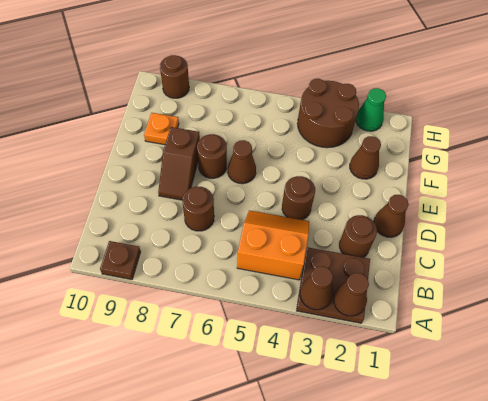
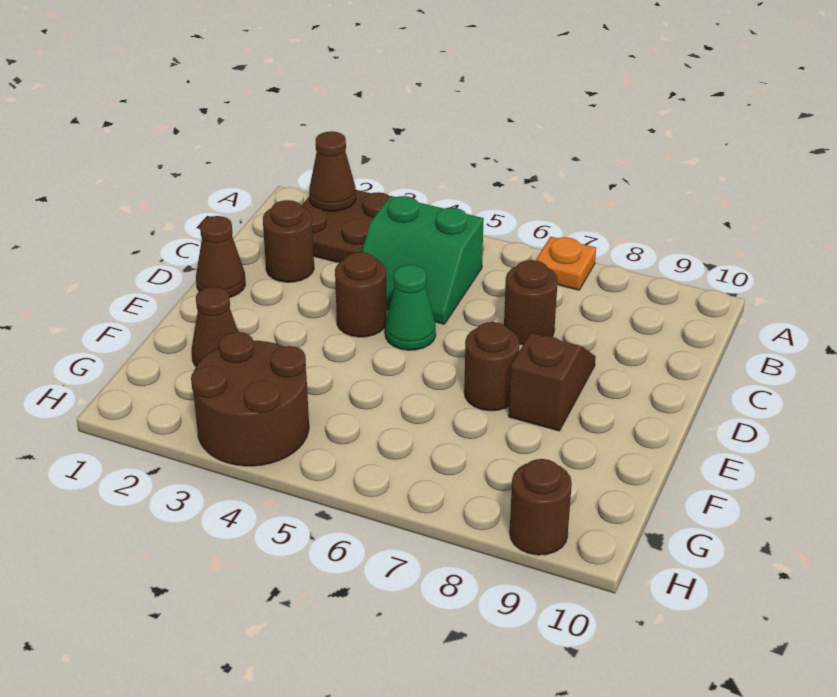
brown cone A3 level 2 -> none
brown plate A9 level 1 -> none
orange slope B4:C5 level 1 top B -> green slope B4:C5 level 1 top B
brown cone E6 level 1 -> none
orange plate F9 level 1 -> orange plate A7 level 1
green cone H2 level 1 -> green cone D5 level 1

